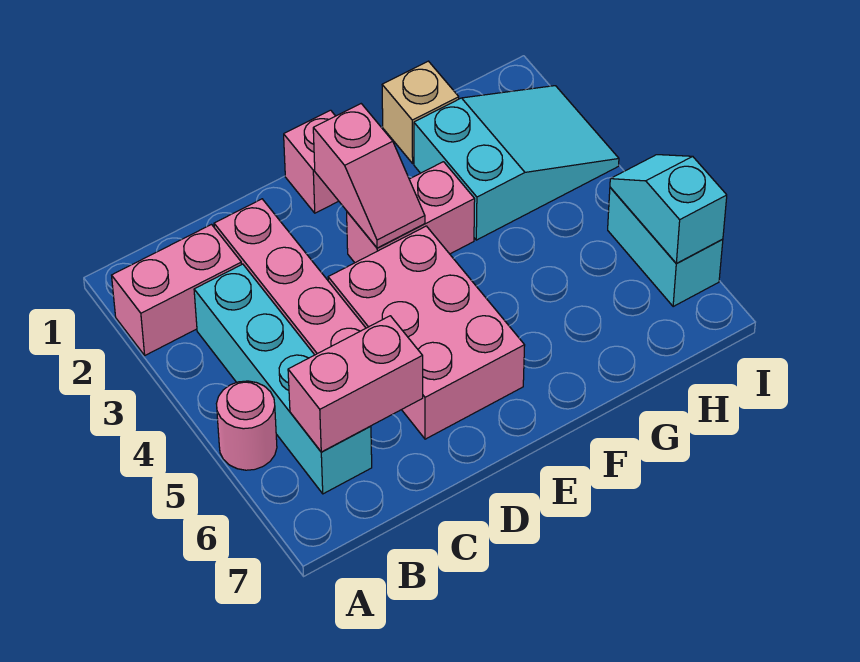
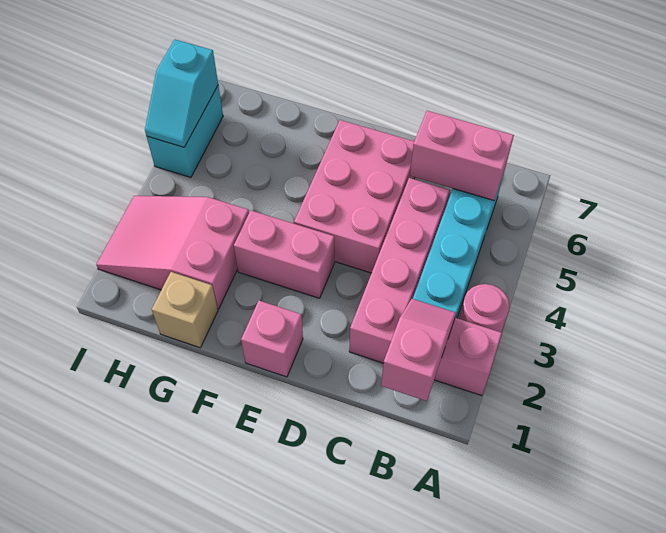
pink round brick A5 level 1 -> pink round brick A3 level 1
pink slope E2:E3 level 2 top 2 -> pink slope B1:B2 level 2 top 1
cyan slope G2:I3 level 1 top G -> pink slope G2:I3 level 1 top G

